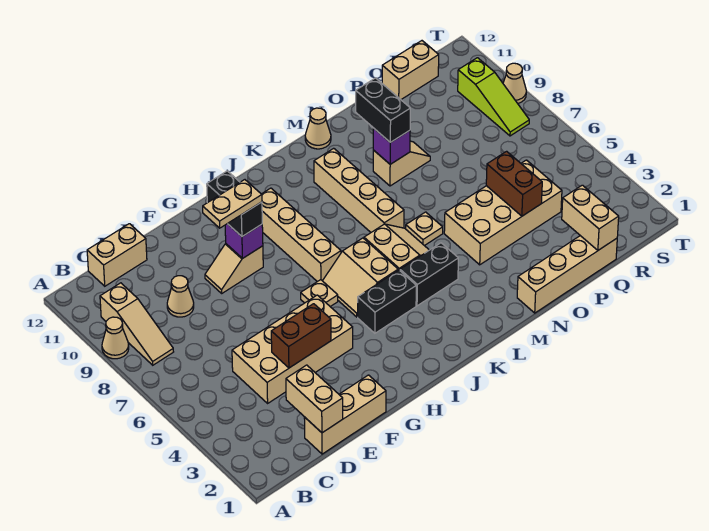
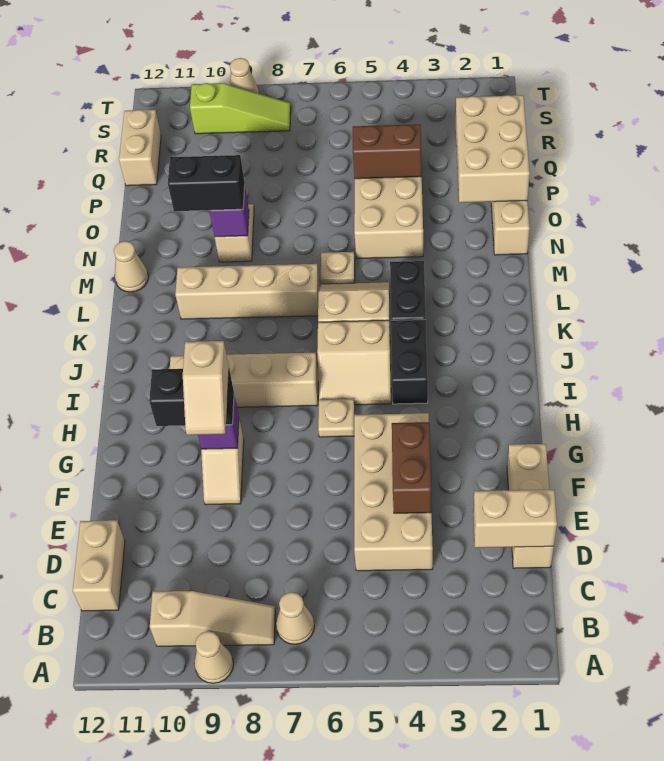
tan cone D9 level 1 -> tan cone B7 level 1
tan plate F9:G9 level 4 -> tan slope F9:G9 level 4 top G
tan brick Q1:Q2 level 2 -> tan brick O1:Q2 level 2

